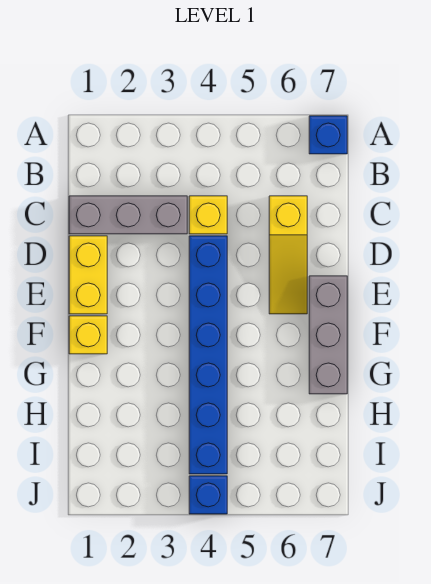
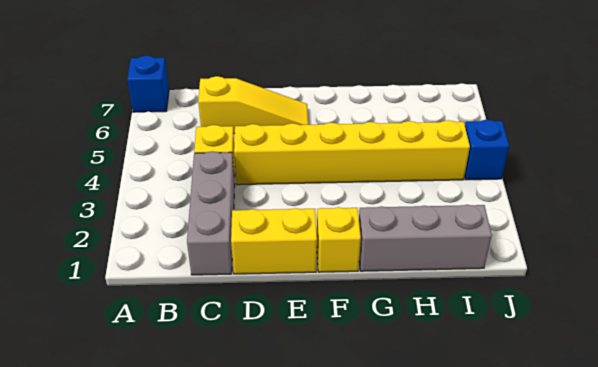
blue brick D4:I4 level 1 -> yellow brick D4:I4 level 1
grey brick E7:G7 level 1 -> grey brick G1:I1 level 1

